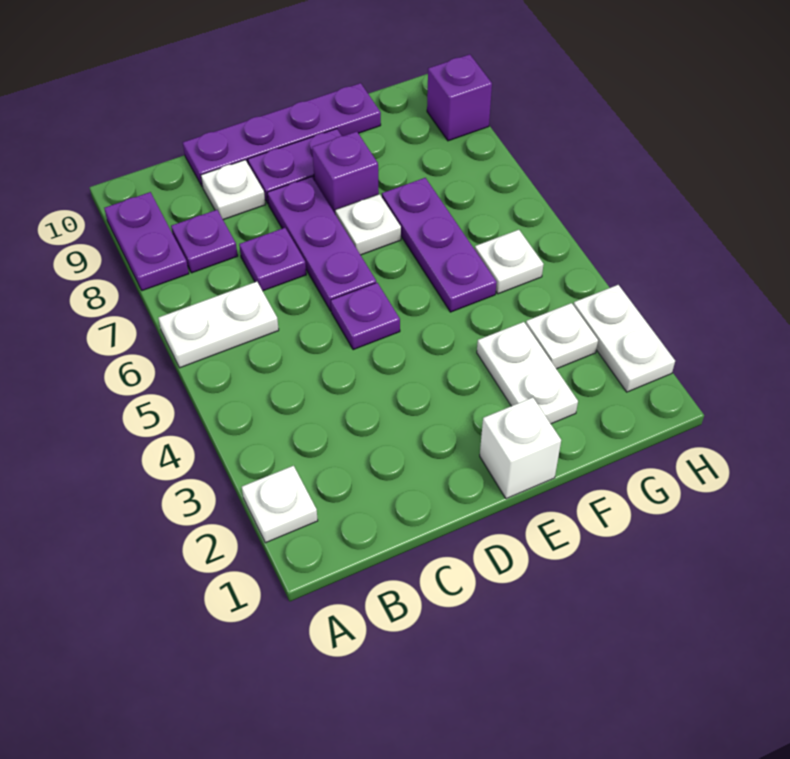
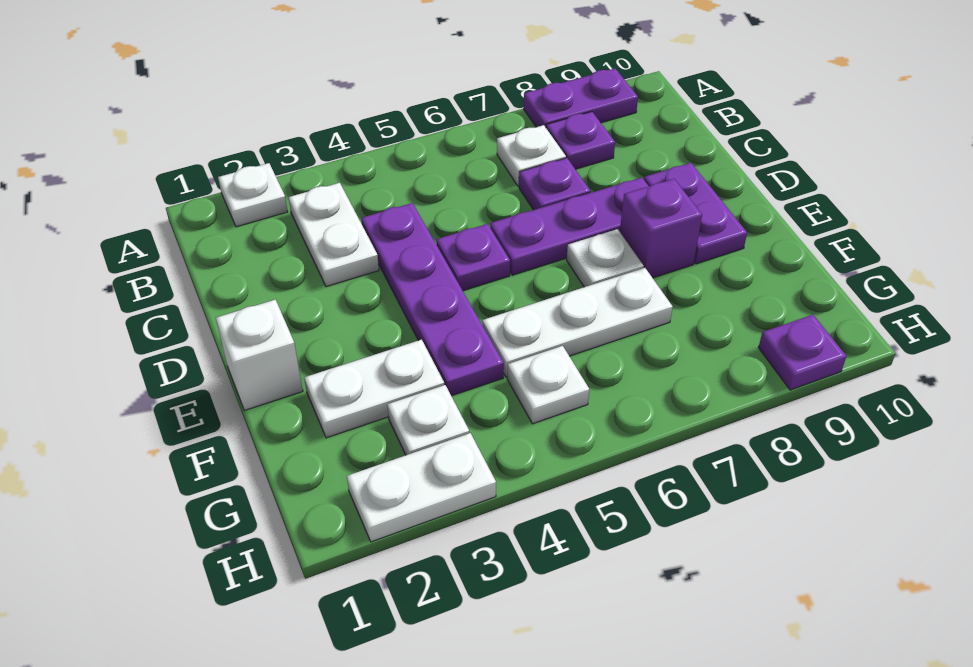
white plate A6:B6 level 1 -> white plate B3:C3 level 1
white plate C9 level 1 -> white plate B7 level 1
purple plate C10:F10 level 1 -> purple plate C4:F4 level 1
purple plate F5:F7 level 1 -> white plate F5:F7 level 1
purple brick H9 level 1 -> purple plate H9 level 1

